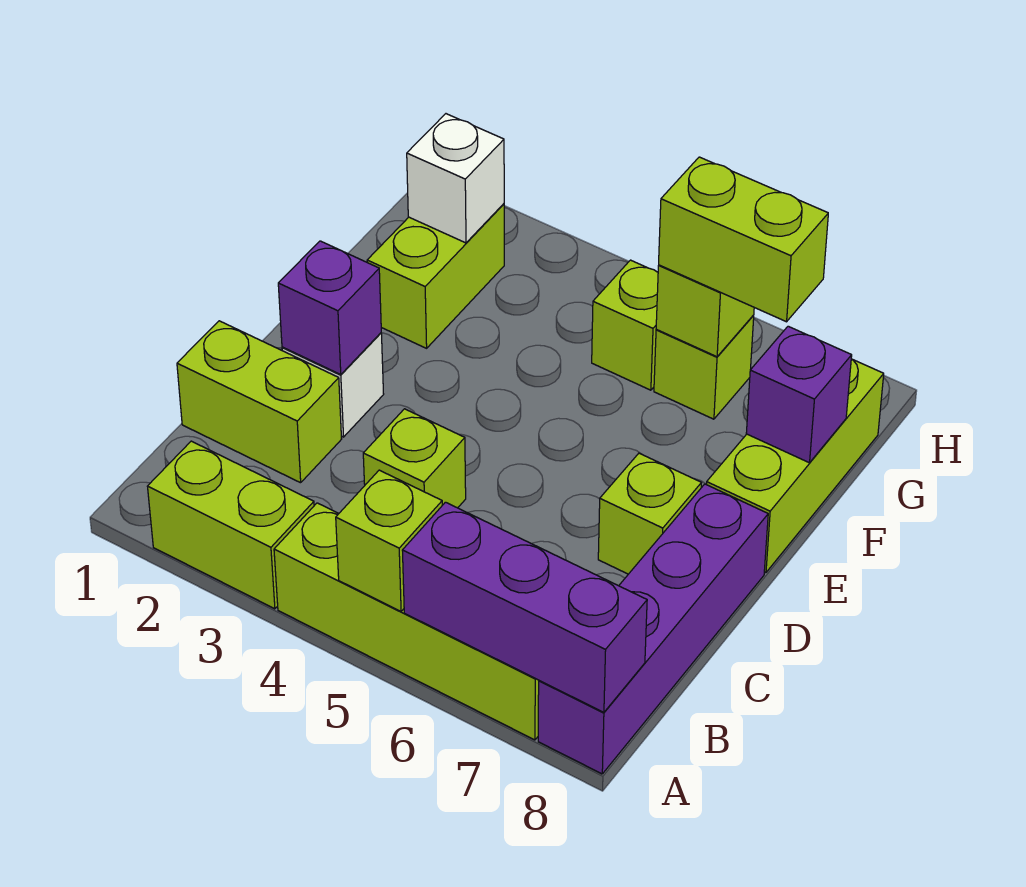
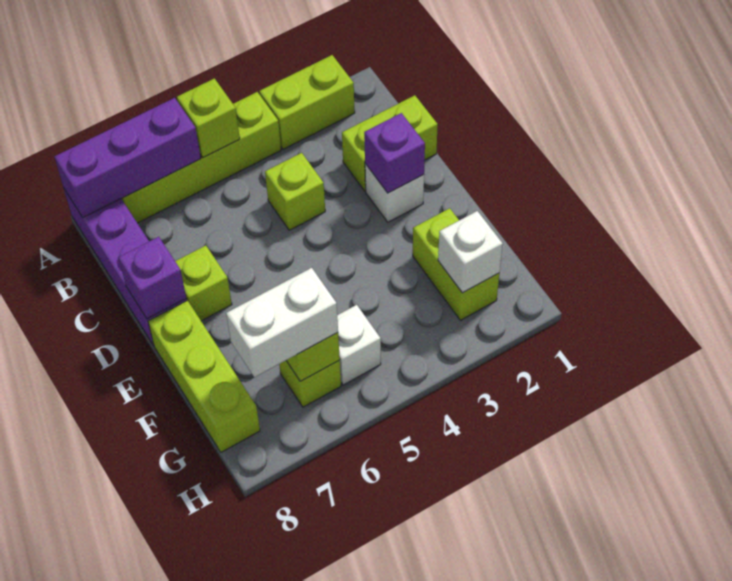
purple brick F8 level 2 -> purple brick D8 level 2
lime brick G5 level 1 -> white brick G5 level 1
lime brick G6:G7 level 3 -> white brick G6:G7 level 3

